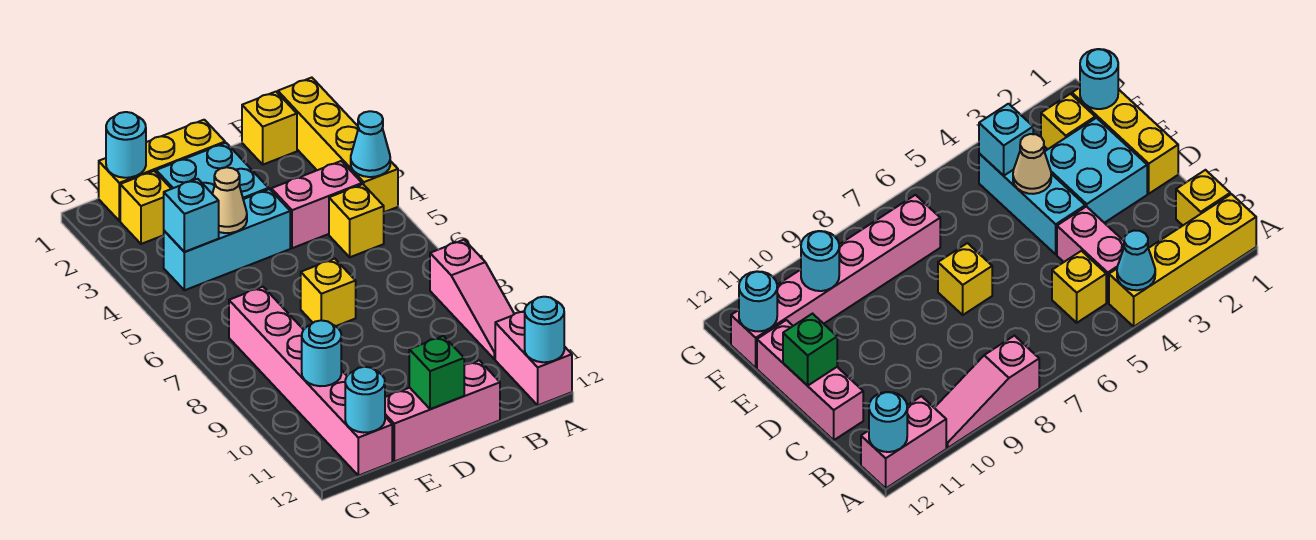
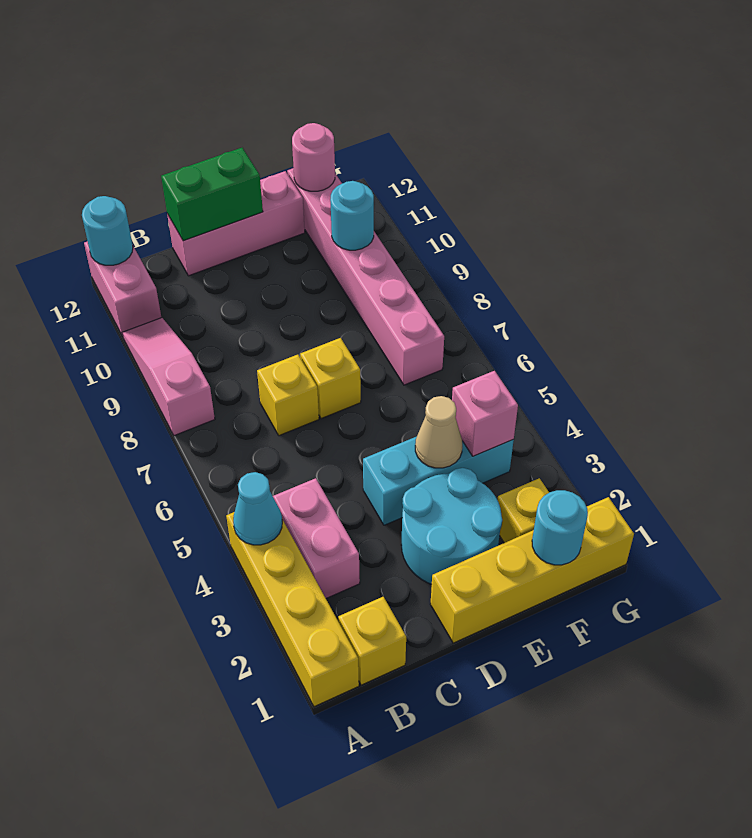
pink brick B4:C4 level 1 -> pink brick B3:B4 level 1
yellow brick B5 level 1 -> yellow brick C7 level 1
yellow brick D1:F1 level 1 -> yellow brick D1:G1 level 1
cyan brick D2:E3 level 1 -> cyan round brick D2:E3 level 1
green brick D12 level 2 -> green brick C12:D12 level 2
cyan brick F4 level 2 -> pink brick F4 level 2
cyan round brick F12 level 2 -> pink round brick F12 level 2

